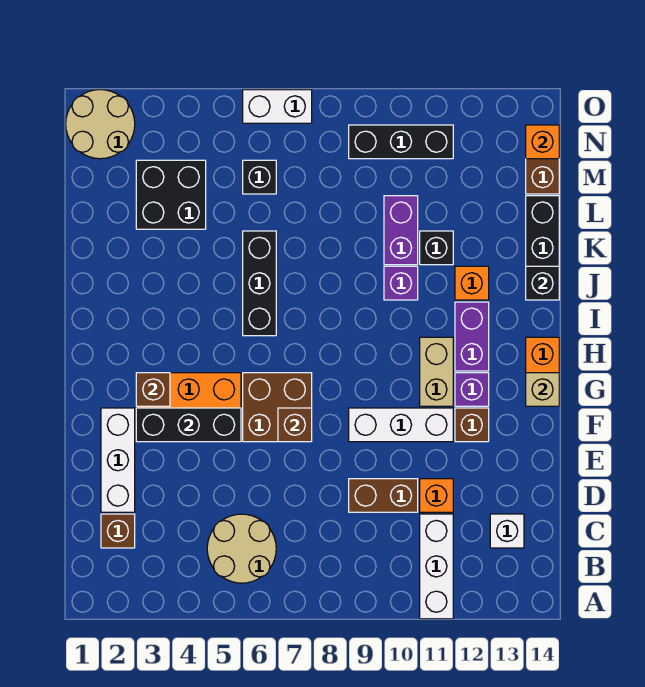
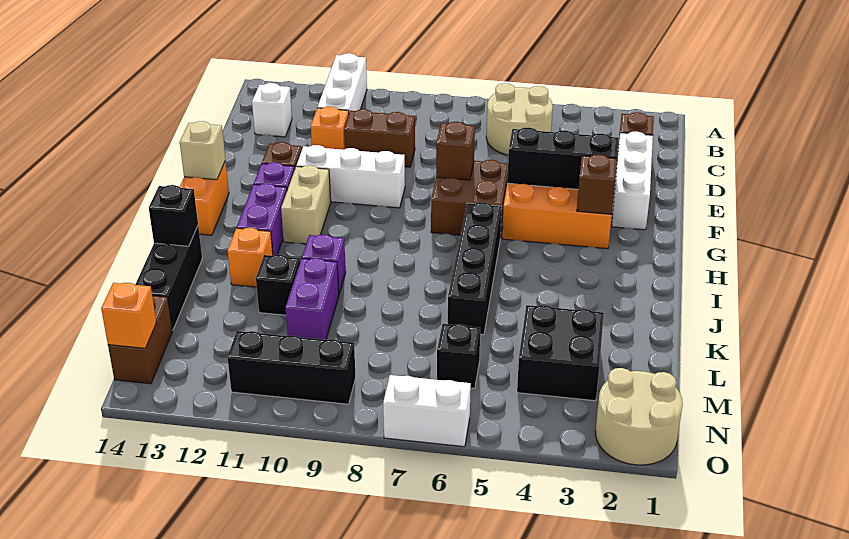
black brick I6:K6 level 1 -> black brick H6:K6 level 1

